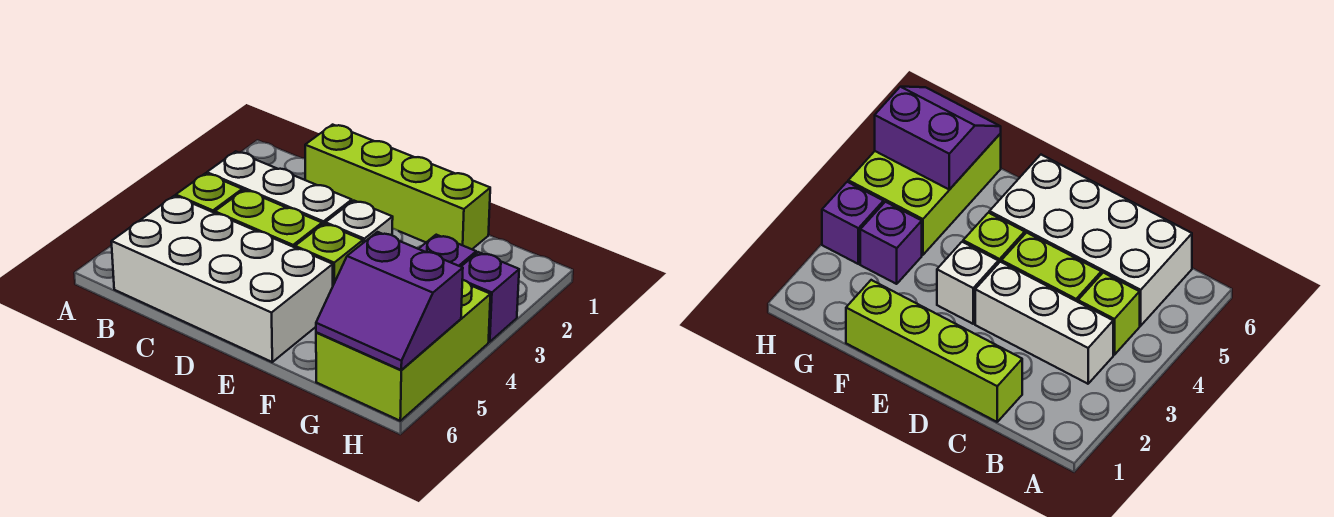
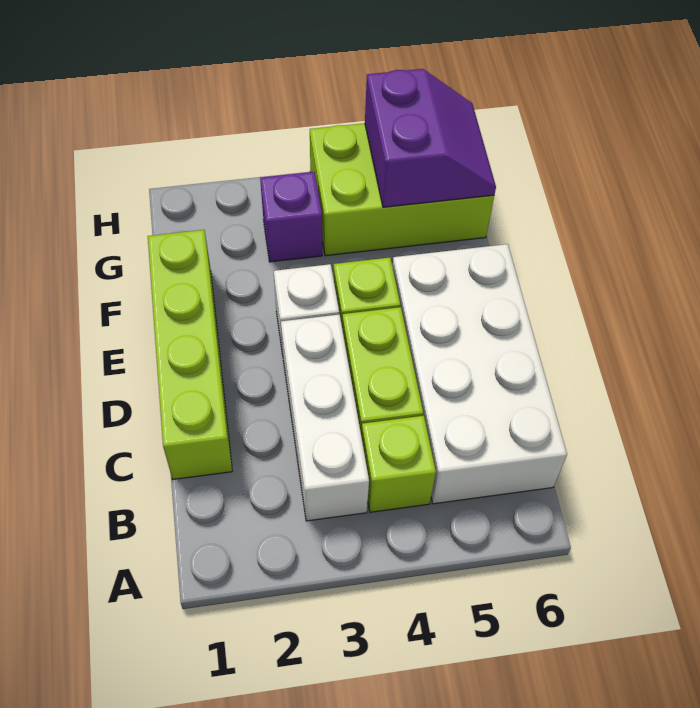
purple brick H3 level 1 -> none

